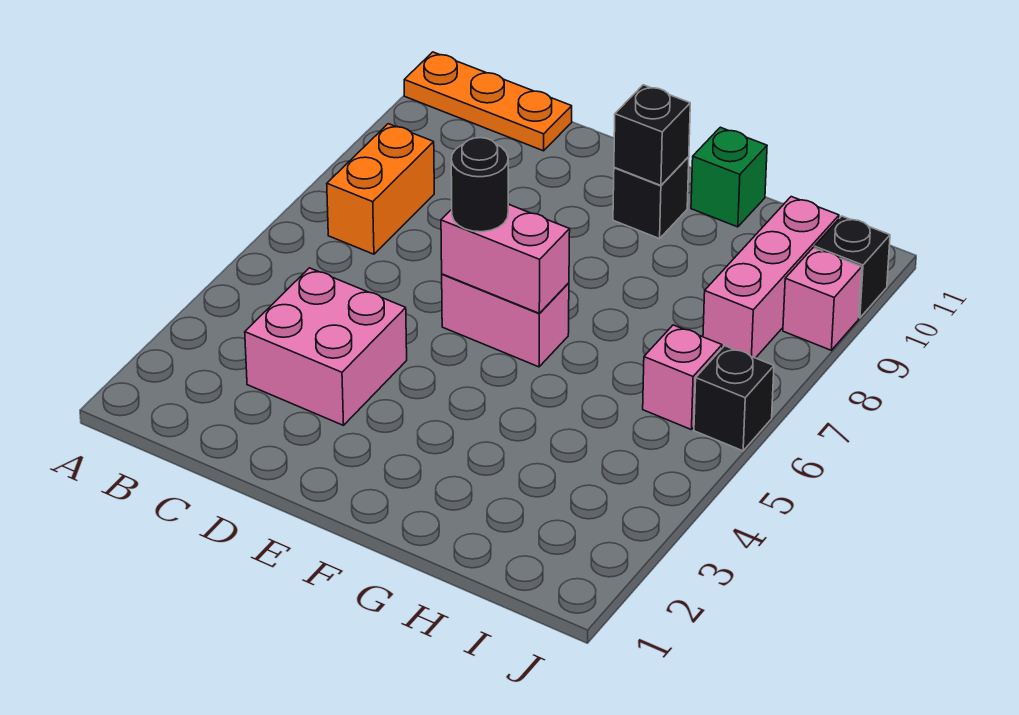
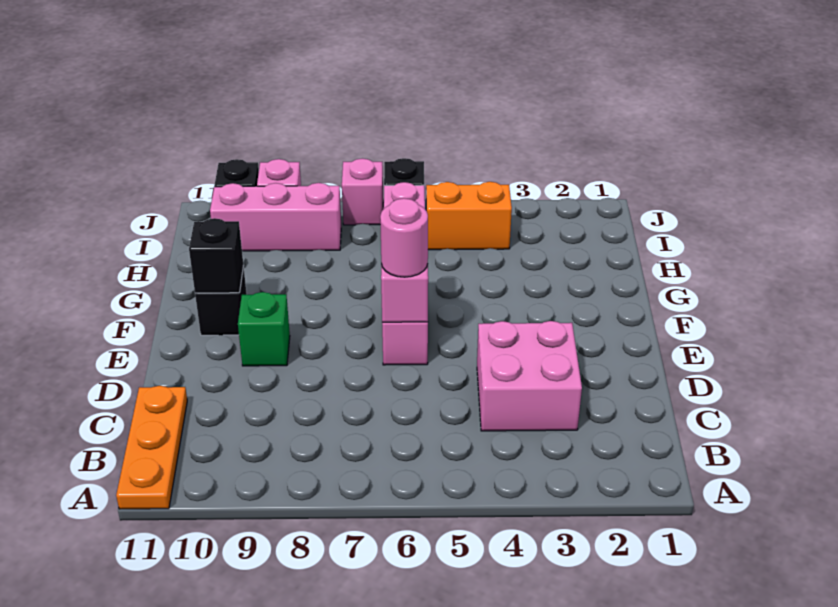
orange brick B7:B8 level 1 -> orange brick I4:I5 level 1
black round brick E6 level 3 -> pink round brick E6 level 3
green brick G11 level 1 -> green brick E9 level 1
none -> pink brick J7 level 1

